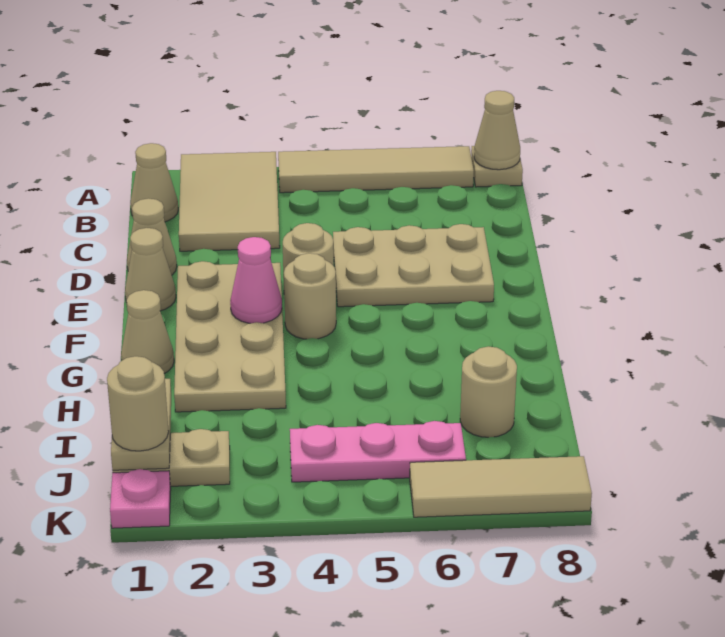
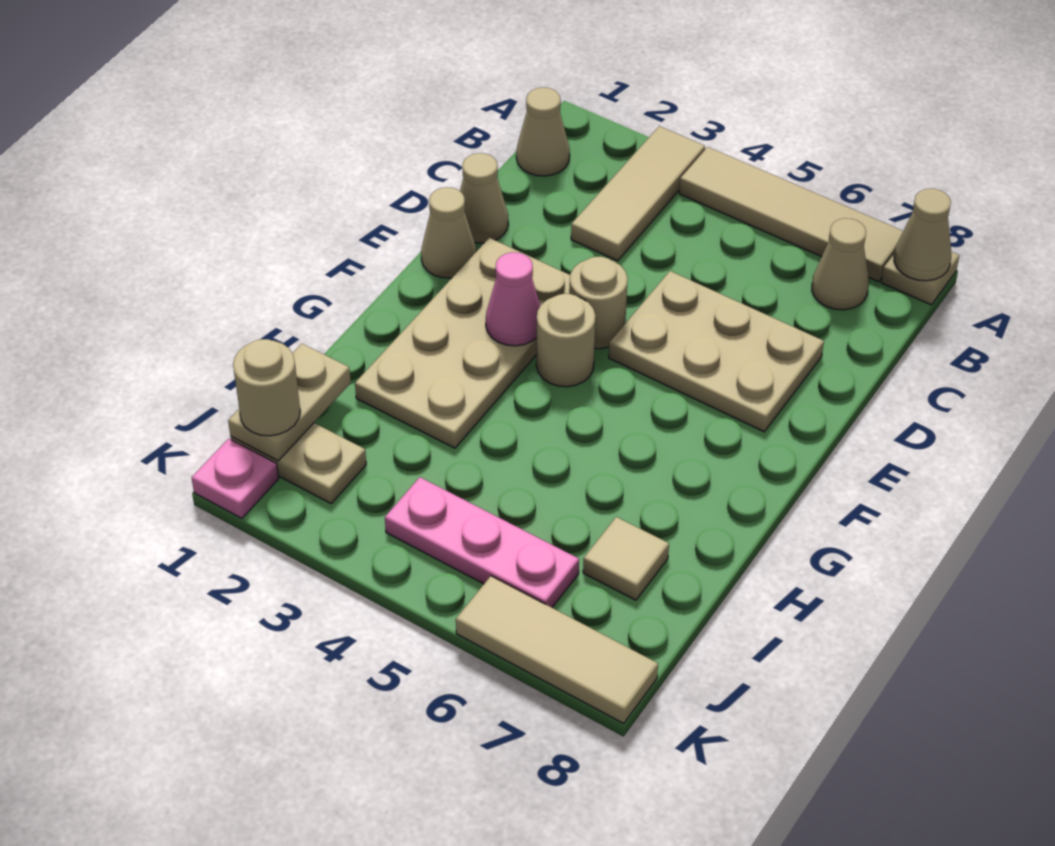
tan tile A2:C3 level 1 -> tan tile A3:C3 level 1
tan cone G1 level 1 -> tan cone B7 level 1
tan round brick I7 level 1 -> tan tile I7 level 1

